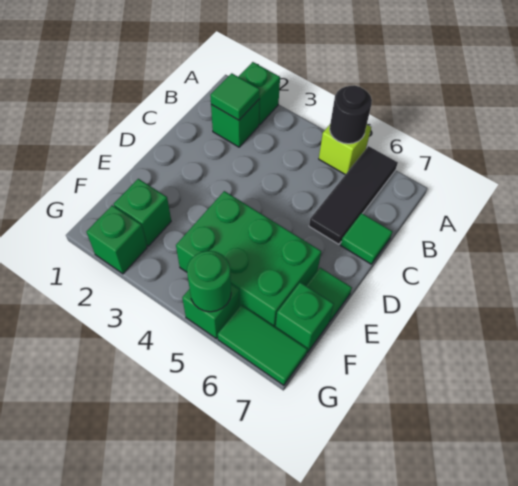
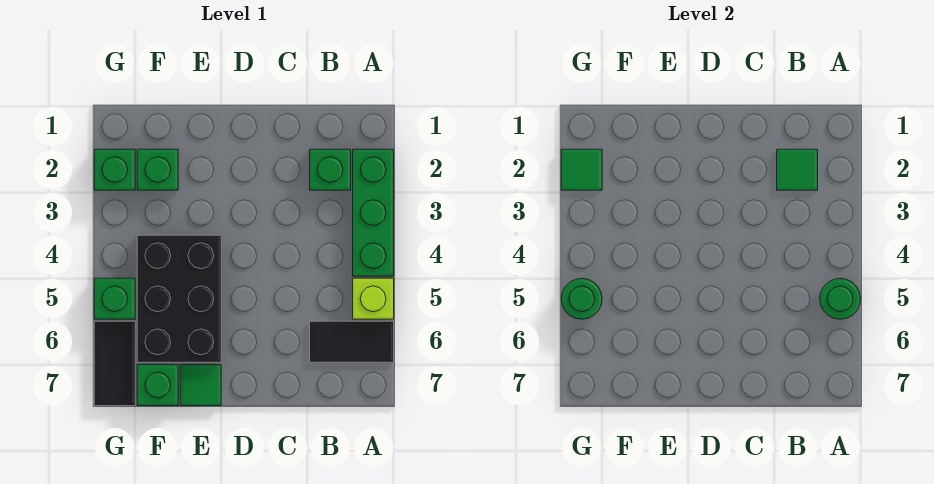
green brick A2 level 1 -> green brick A2:A4 level 1
black round brick A5 level 2 -> green round brick A5 level 2
black tile A6:C6 level 1 -> black tile A6:B6 level 1
green tile C7 level 1 -> green tile G2 level 2
green brick E4:F6 level 1 -> black brick E4:F6 level 1
green tile G6:G7 level 1 -> black tile G6:G7 level 1

